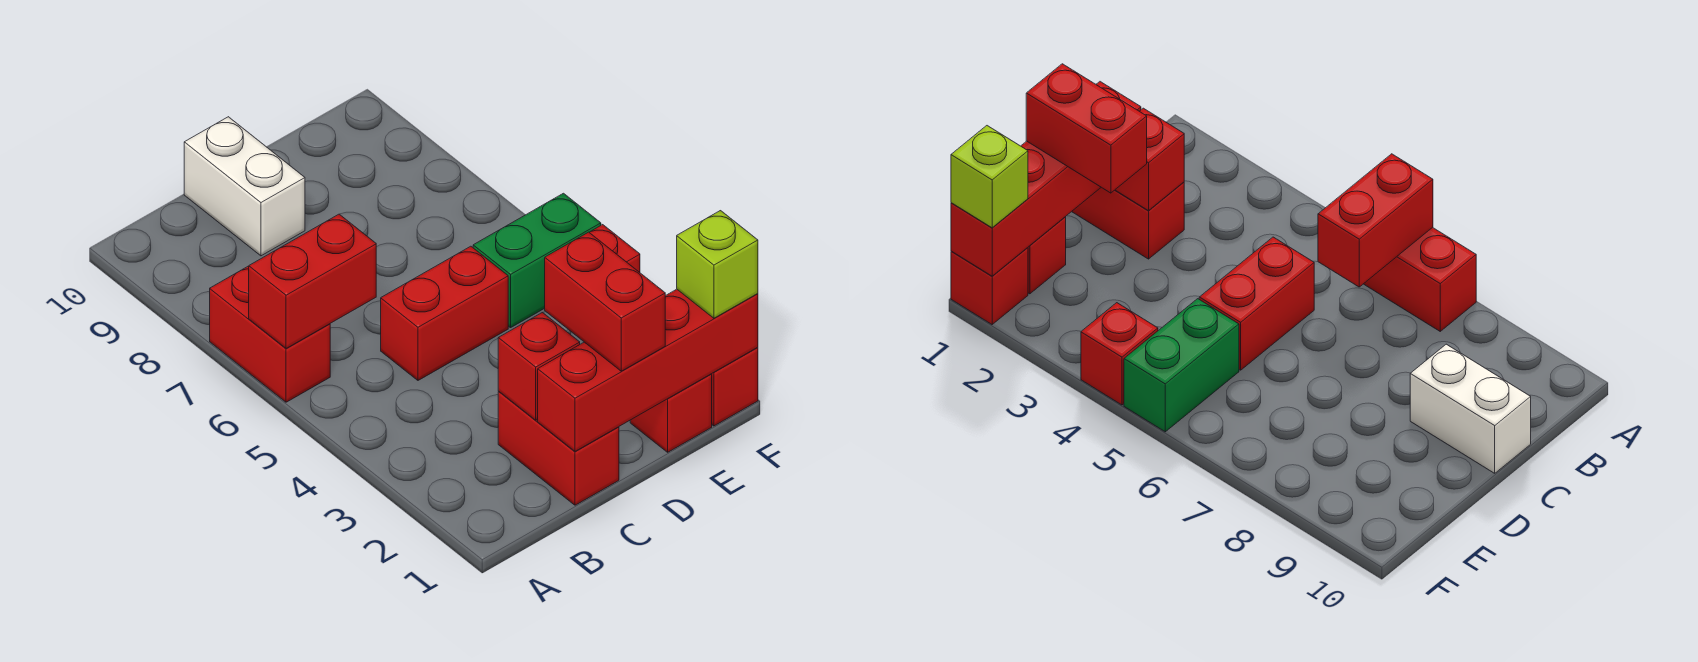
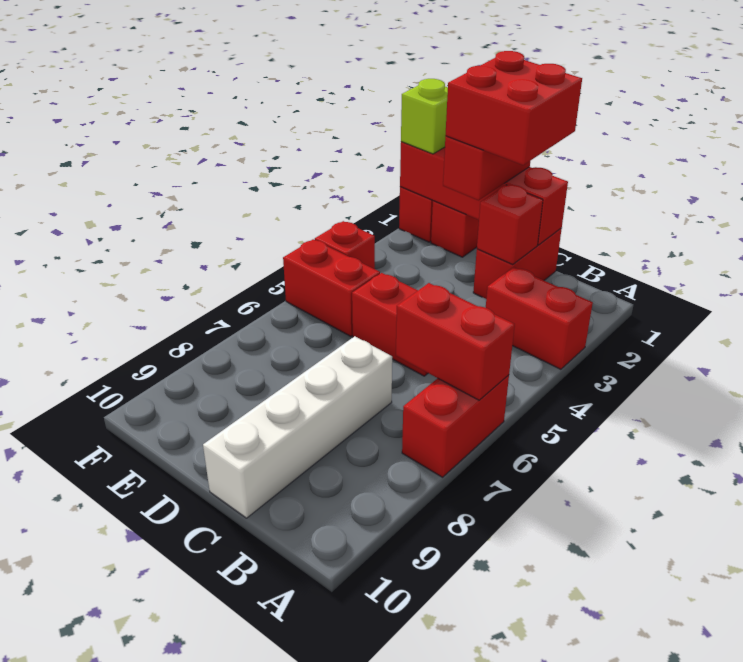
none -> red brick A3:B3 level 1
none -> red brick C1:D2 level 4
white brick C9:C10 level 1 -> white brick C7:C10 level 1
green brick E5:F5 level 1 -> red brick E5:F5 level 1

